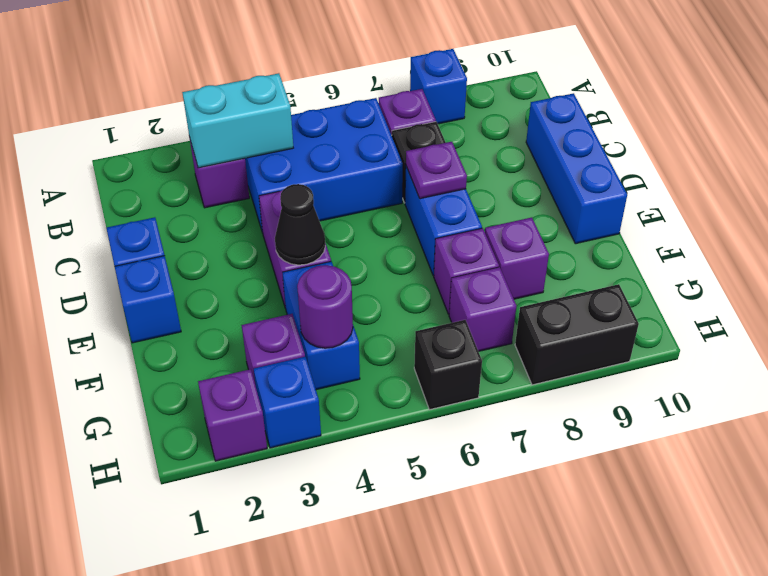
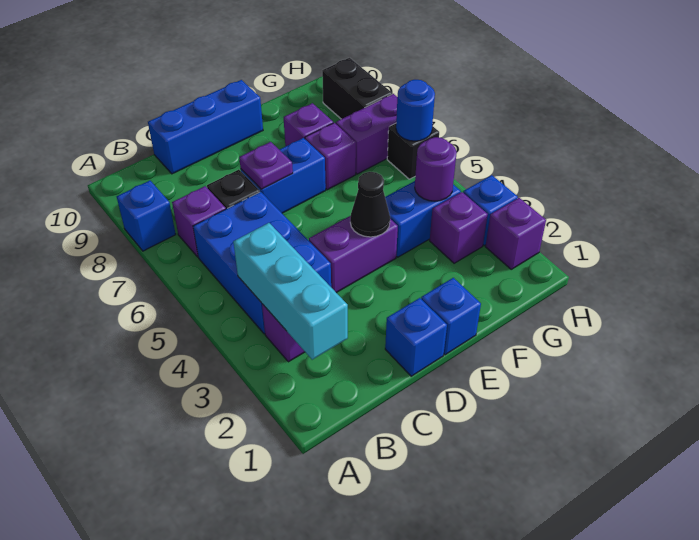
cyan brick B3:B4 level 2 -> cyan brick B2:B4 level 2
purple brick G7 level 1 -> purple brick G7:H7 level 1
none -> blue round brick H6 level 2

